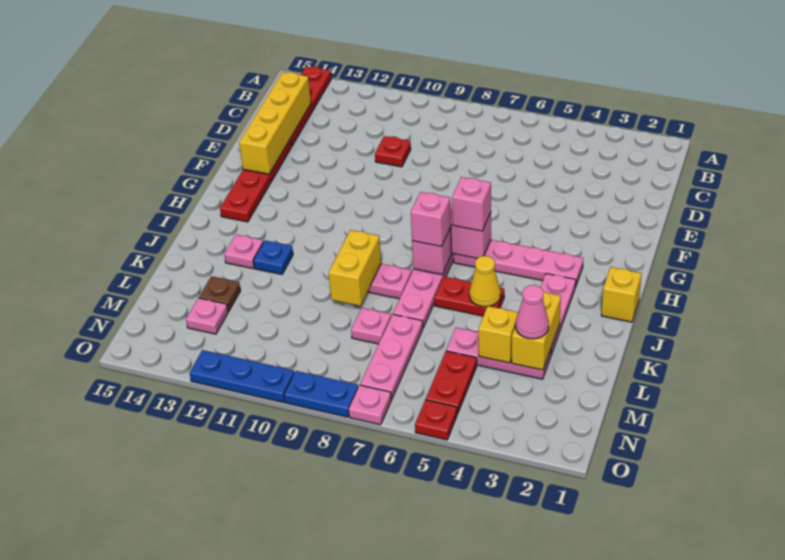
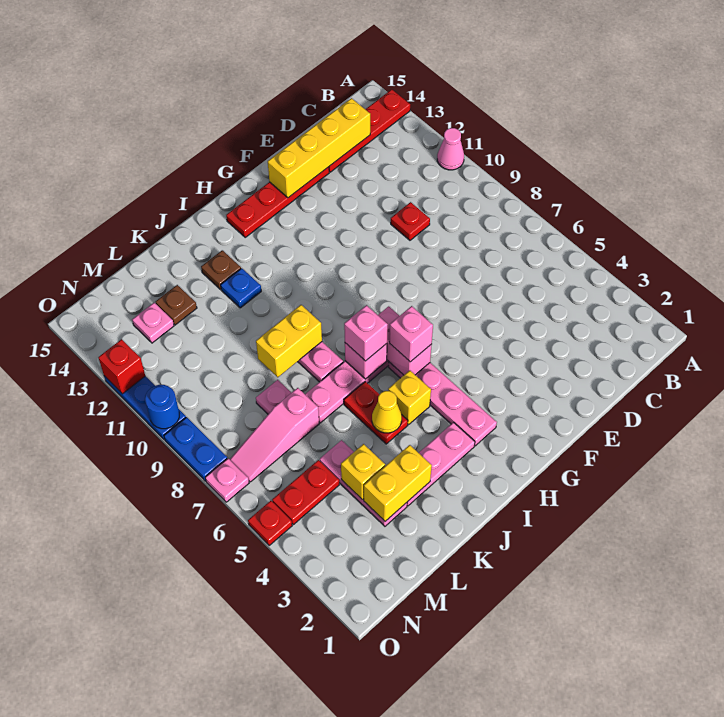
yellow brick I1 level 1 -> yellow brick I5 level 1
pink plate J13 level 1 -> brown plate J13 level 1
pink cone L3 level 3 -> pink cone A11 level 1
pink plate L7:N7 level 1 -> pink slope L7:N7 level 1 top L
none -> blue round brick O10 level 2
none -> red brick O12 level 2

